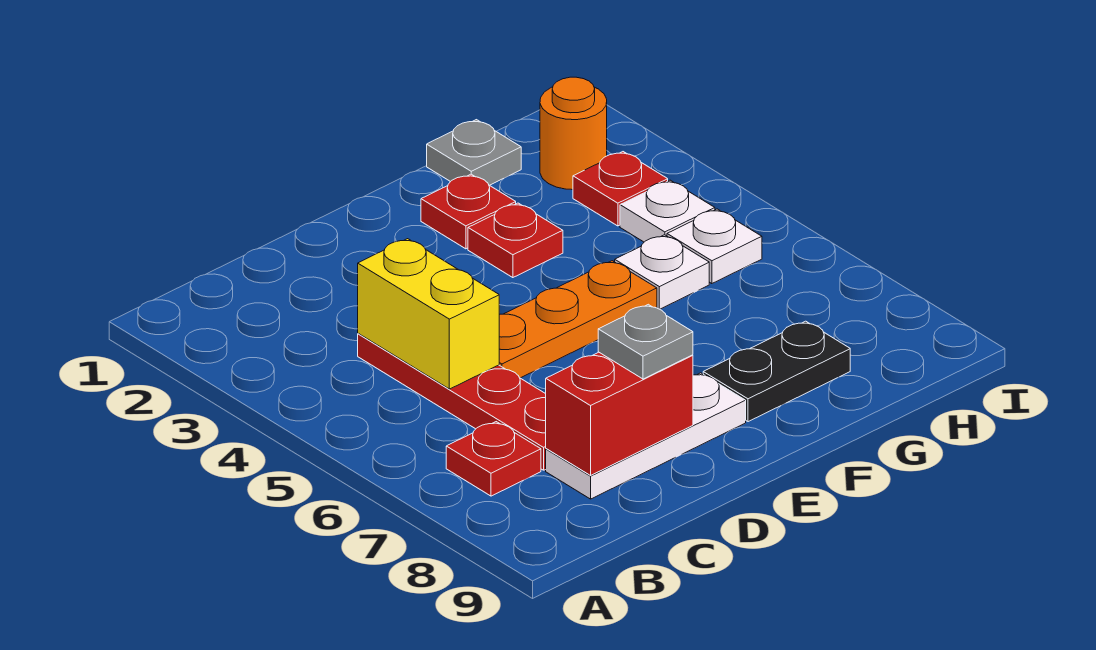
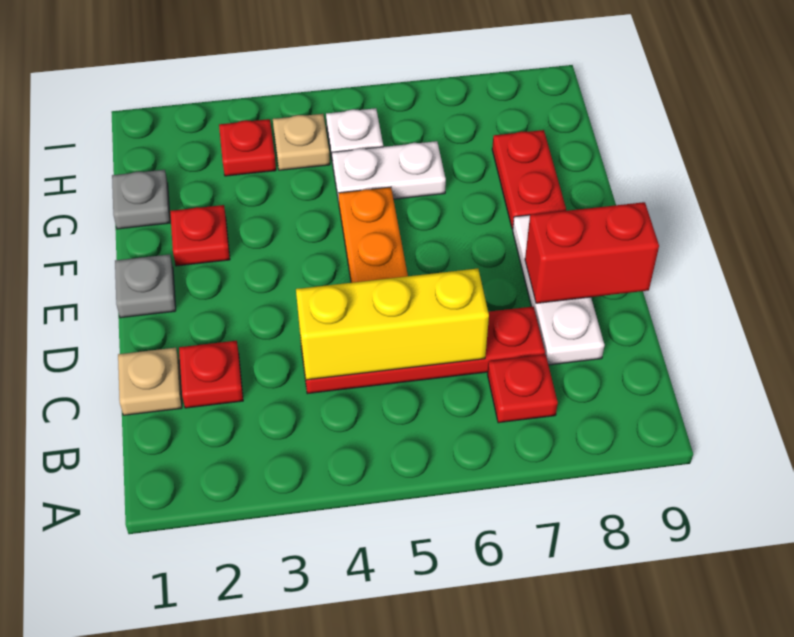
none -> tan plate C1 level 1
yellow brick C4:C5 level 2 -> yellow brick C4:C6 level 2
red brick C8:D8 level 2 -> red brick D8:D9 level 2
grey plate D8 level 3 -> grey plate E1 level 1
red plate F3 level 1 -> red plate C2 level 1
black plate F8:G8 level 1 -> red plate F8:G8 level 1
white plate G5 level 1 -> white plate G5:G6 level 1
orange round brick H2 level 1 -> none
white plate H4 level 1 -> tan plate H4 level 1

